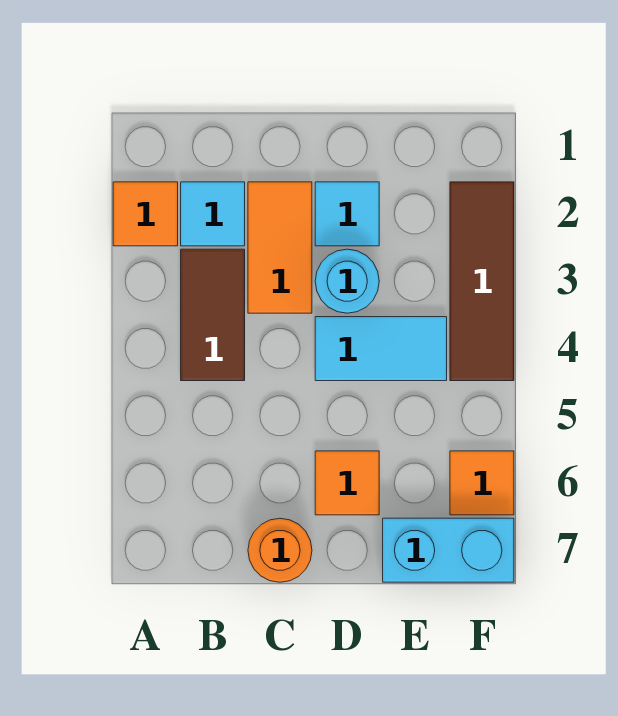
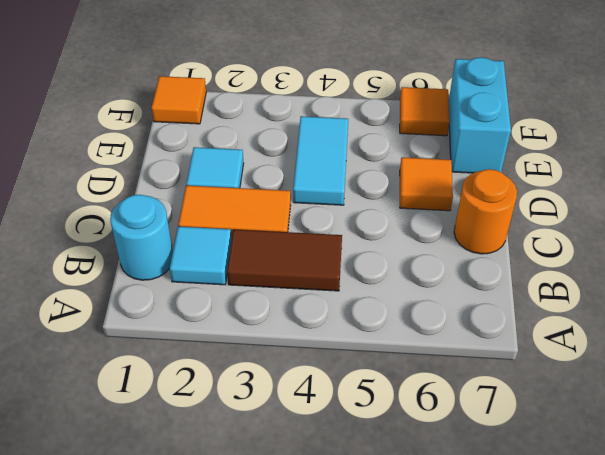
orange tile A2 level 1 -> orange tile F1 level 1
cyan round brick D3 level 1 -> cyan round brick B1 level 1
brown tile F2:F4 level 1 -> none

